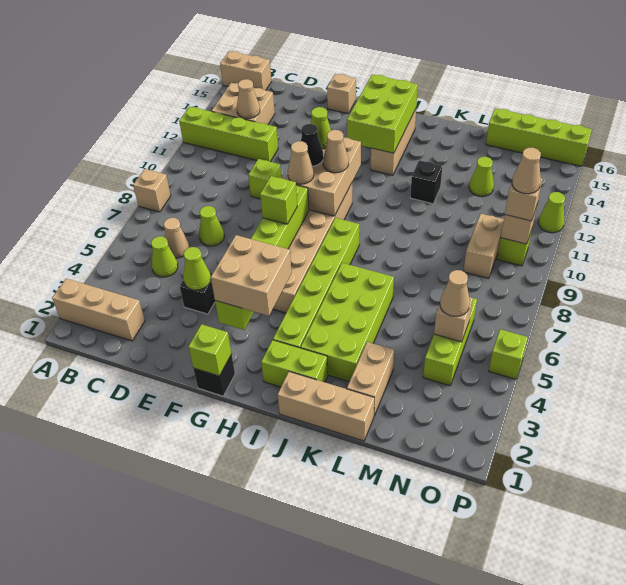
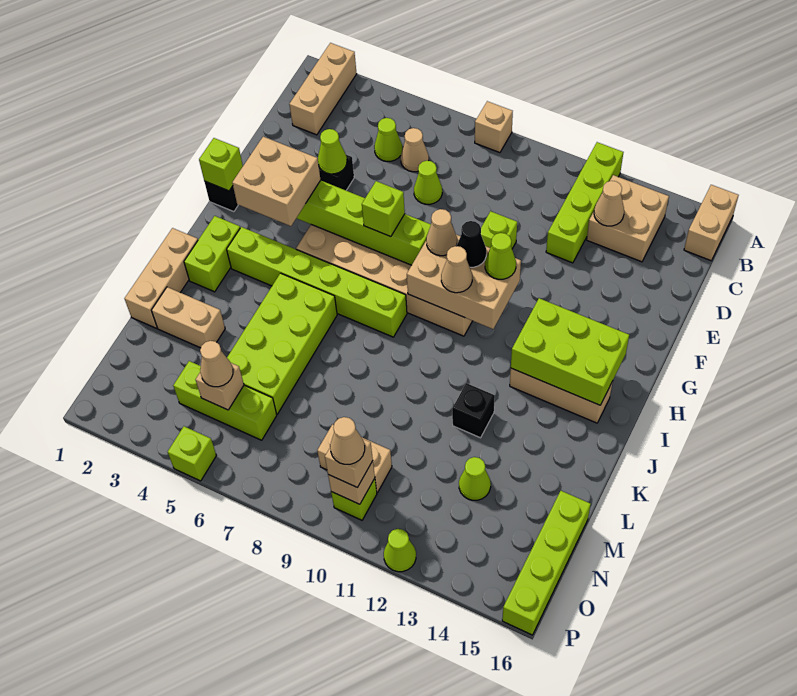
tan brick F16 level 1 -> none
lime brick J3:K6 level 1 -> lime brick J5:M6 level 1

